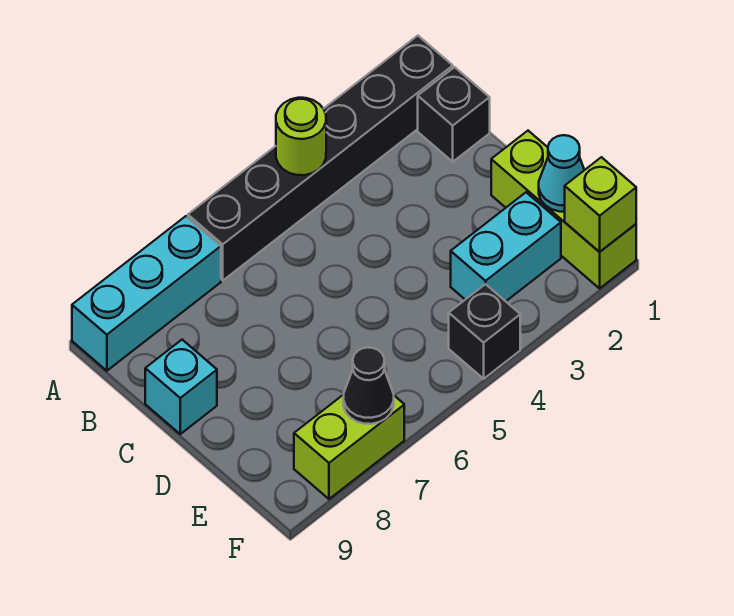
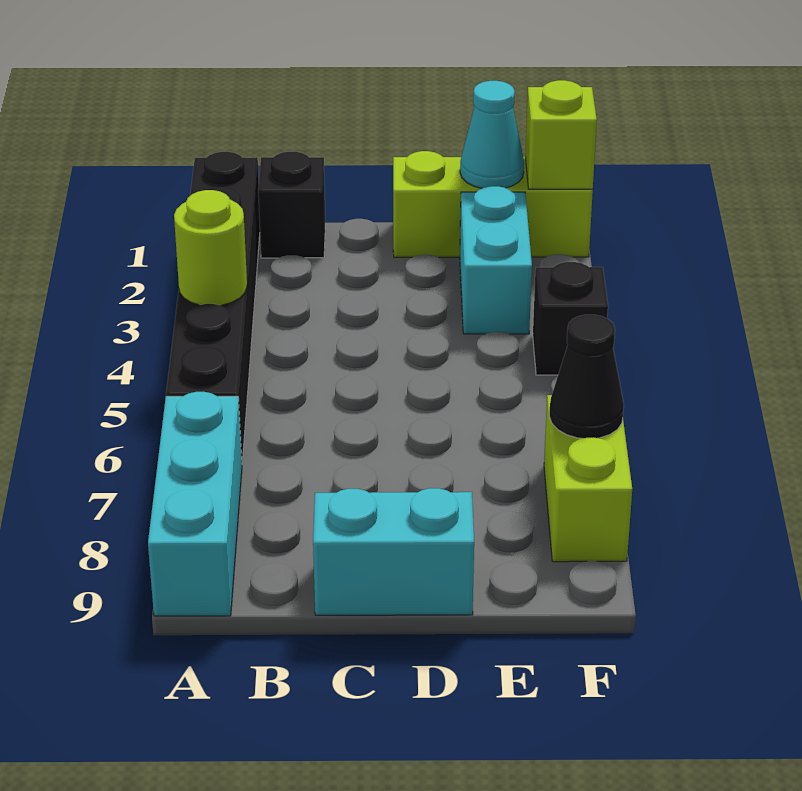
cyan brick C9 level 1 -> cyan brick C9:D9 level 1

